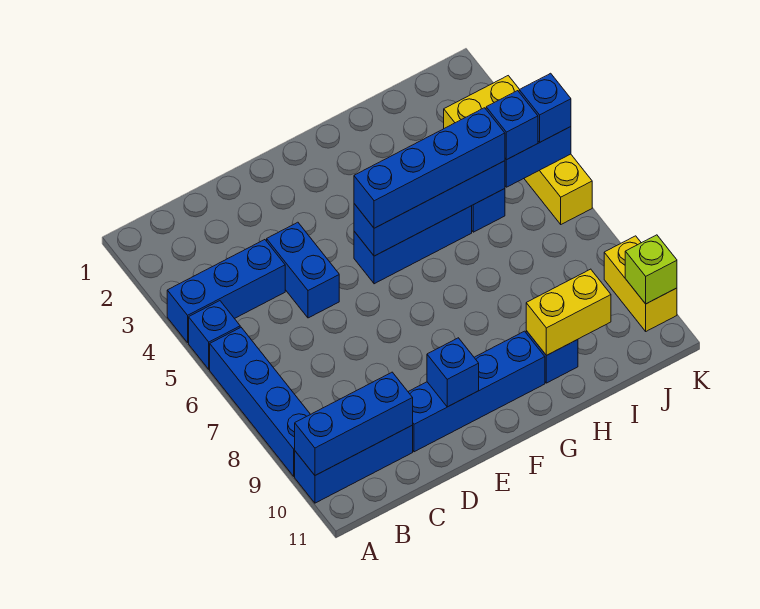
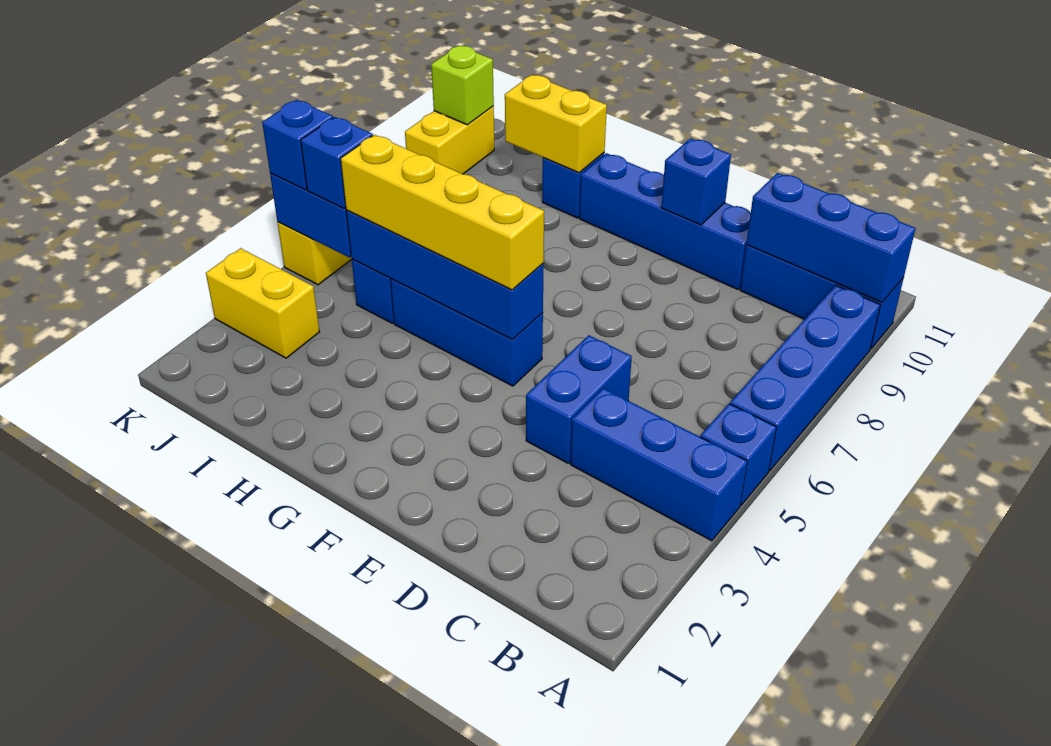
blue brick F5:I5 level 3 -> yellow brick F5:I5 level 3

